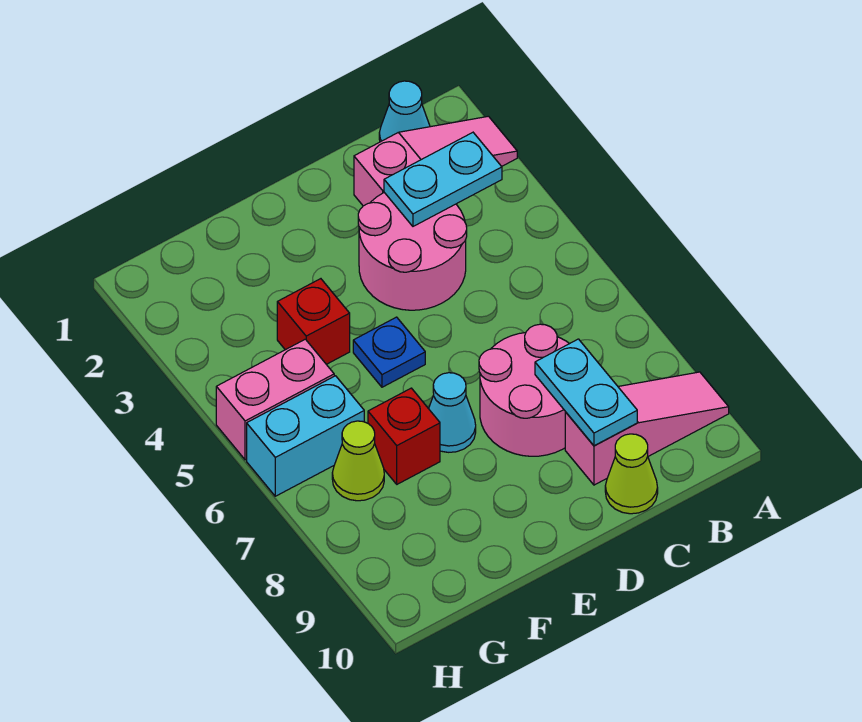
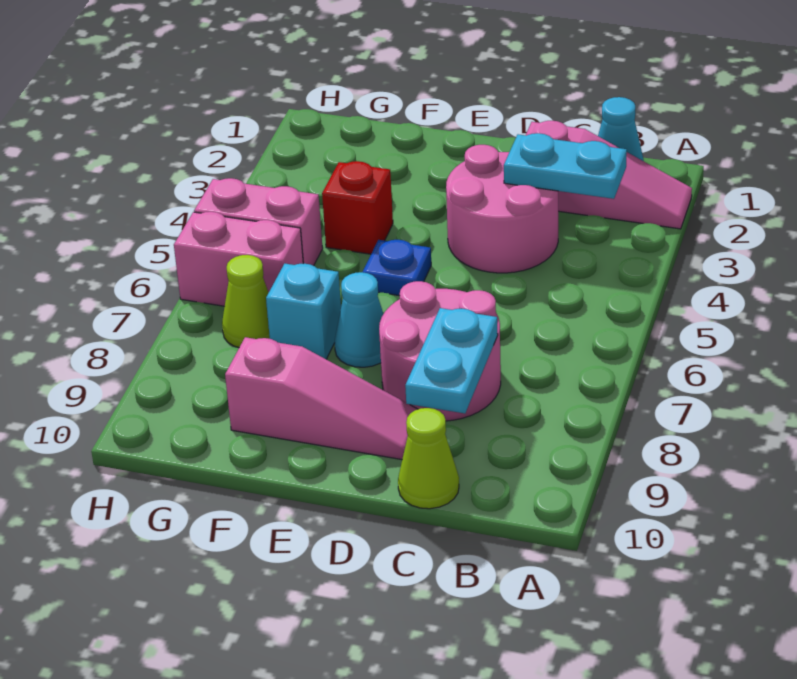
pink slope A9:C9 level 1 top C -> pink slope D9:F9 level 1 top F
red brick F7 level 1 -> cyan brick F7 level 1
cyan brick G6:H6 level 1 -> pink brick G6:H6 level 1

